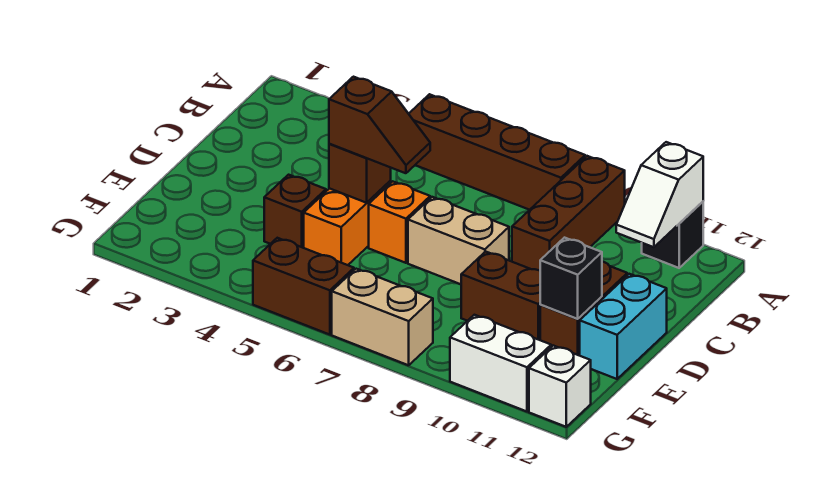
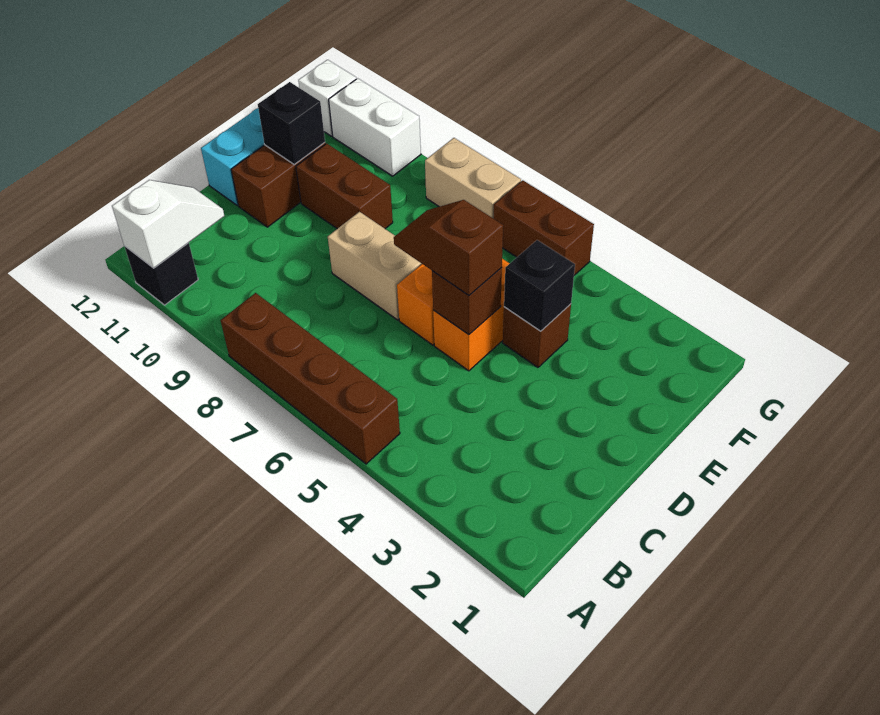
brown brick A9:C9 level 1 -> none
none -> black brick E4 level 2

